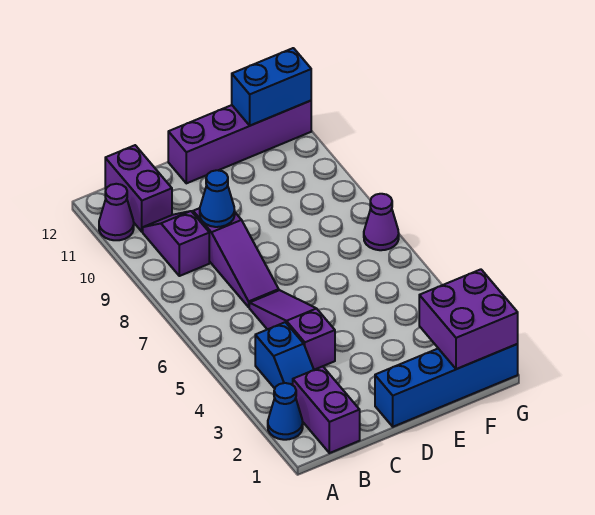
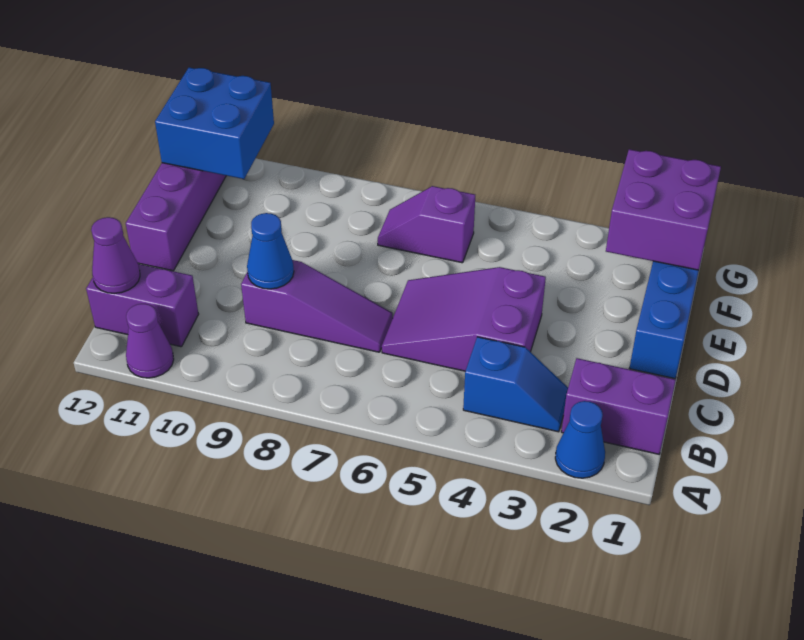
purple slope B9:B10 level 1 top 9 -> purple slope F6:F7 level 1 top 6
purple slope C4:C6 level 1 top 4 -> purple slope C4:D6 level 1 top 4
blue brick F12:G12 level 2 -> blue brick F11:G12 level 2
purple cone G7 level 1 -> purple cone B12 level 2

